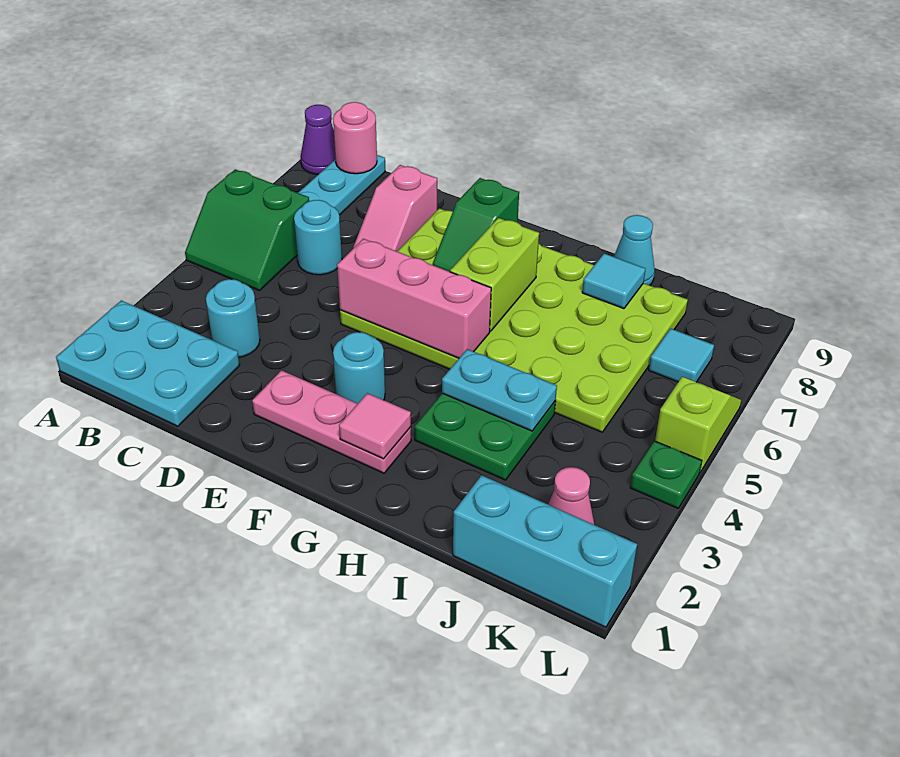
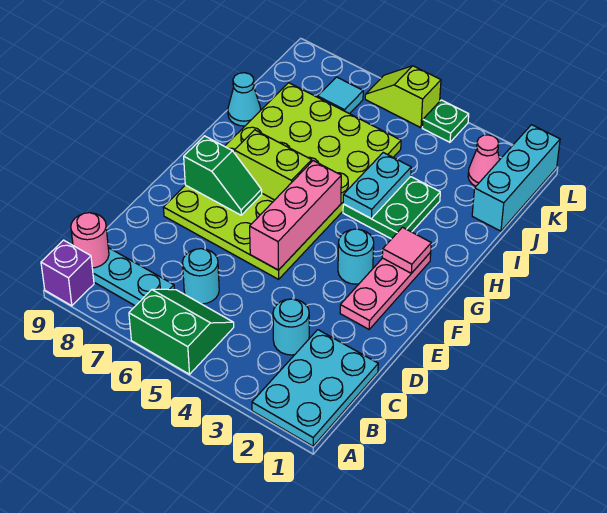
green slope A5:B6 level 1 top 6 -> green slope A5:B6 level 1 top A
purple cone A9 level 1 -> purple brick A9 level 1
pink slope D7:D8 level 1 top 8 -> none
cyan tile I8 level 2 -> none

